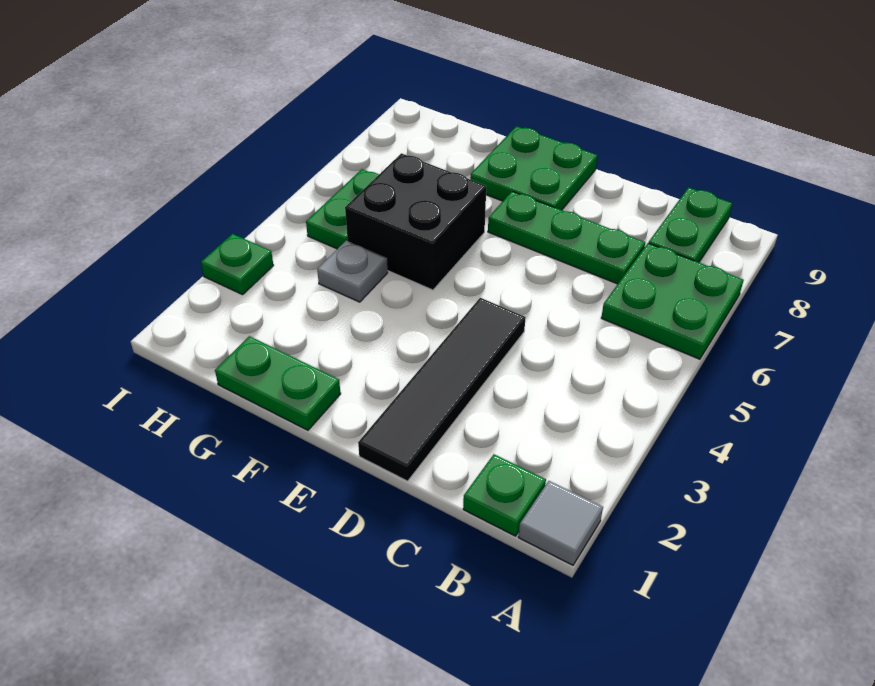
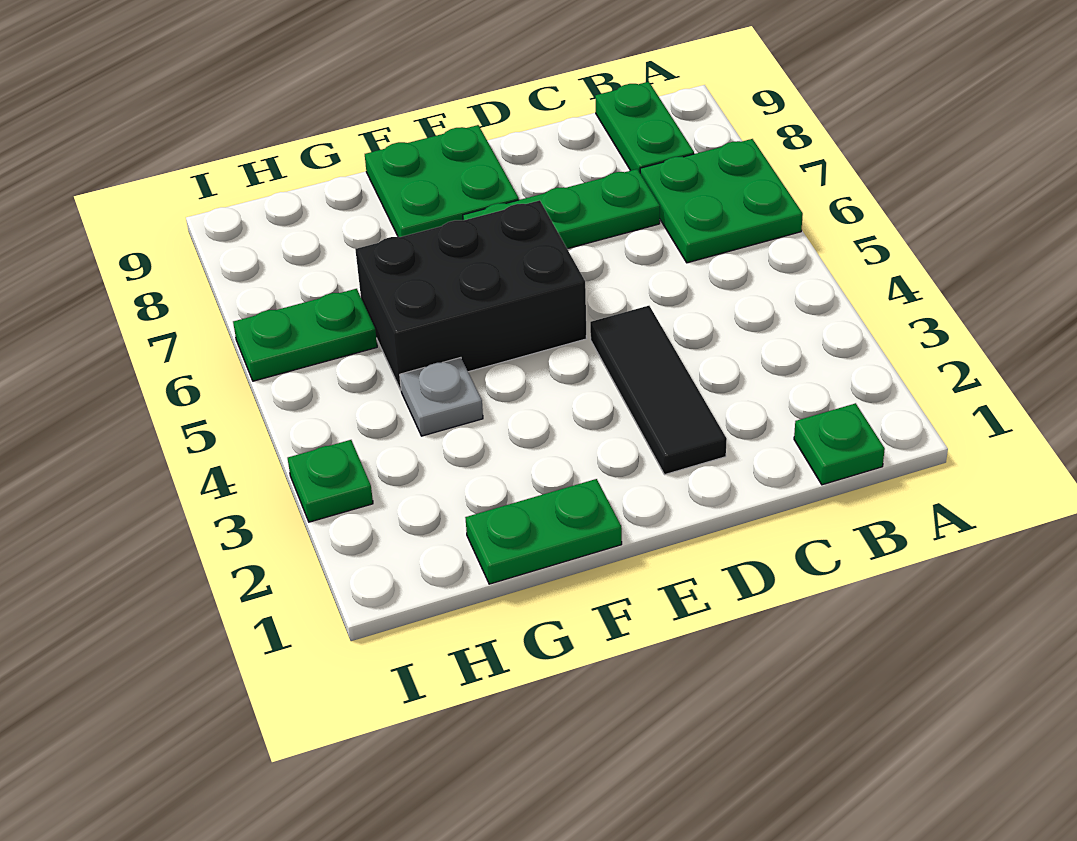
grey tile A1 level 1 -> none
black tile D1:D4 level 1 -> black tile D2:D4 level 1
black brick F5:G6 level 1 -> black brick E5:G6 level 1
green plate H5:H6 level 1 -> green plate H6:I6 level 1

